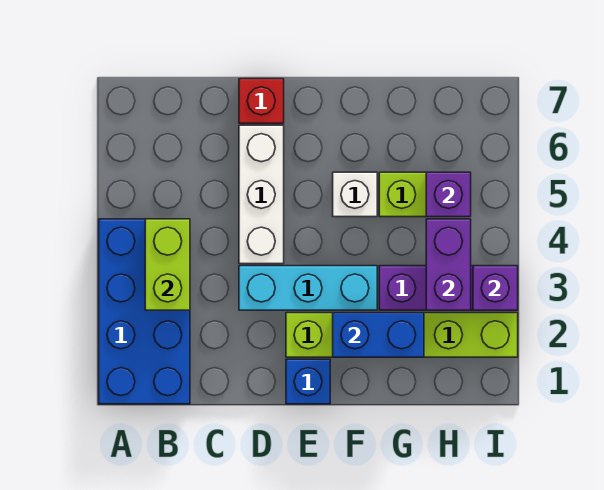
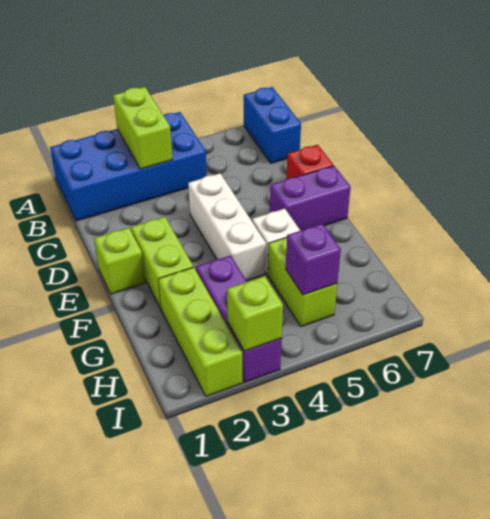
lime brick B3:B4 level 2 -> lime brick A3:B3 level 2
cyan brick D3:F3 level 1 -> none
white brick D4:D6 level 1 -> white brick D4:F4 level 1
blue brick E1 level 1 -> lime brick E1 level 1
blue brick F2:G2 level 2 -> blue brick A7:B7 level 1
purple brick H3:H4 level 2 -> purple brick E6:E7 level 1
purple brick I3 level 2 -> lime brick I3 level 2

